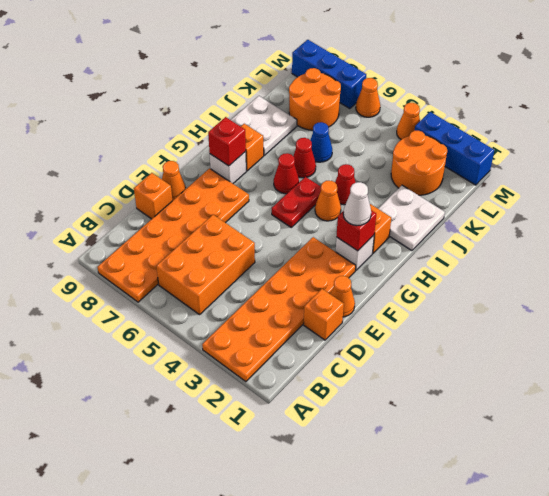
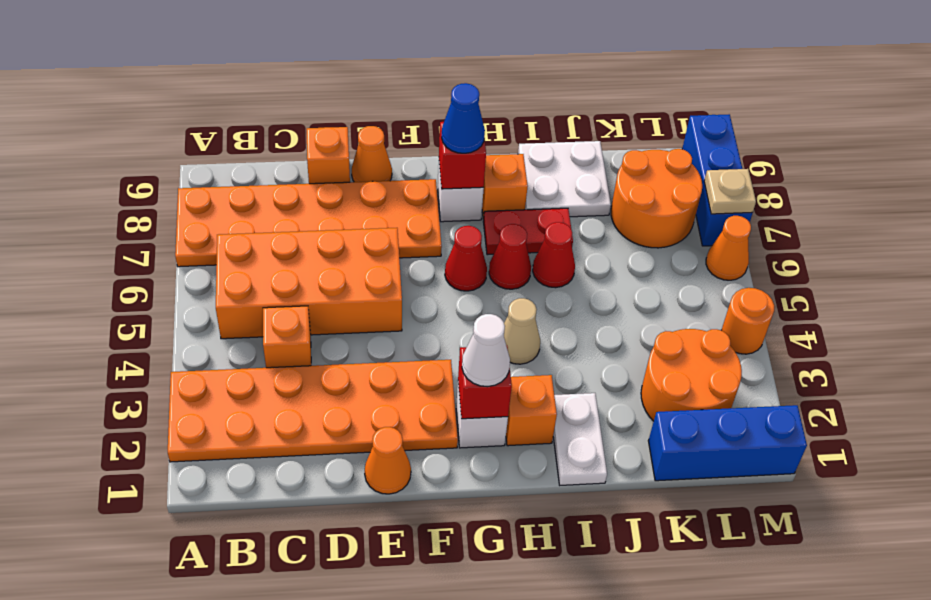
orange brick B5:D6 level 1 -> orange brick B5:E6 level 1
orange brick D1 level 1 -> orange brick C4 level 1
red plate G5:H5 level 1 -> red plate H7:I7 level 1
orange cone H4 level 1 -> tan cone H4 level 1
white plate I1:J2 level 1 -> white plate I1:I2 level 1
red cone I4 level 1 -> red cone G6 level 1
blue cone J6 level 1 -> blue cone G8 level 3
blue brick M1:M3 level 1 -> blue brick K1:M1 level 1
orange cone M4 level 1 -> orange round brick M4 level 1
none -> tan plate M7 level 2

